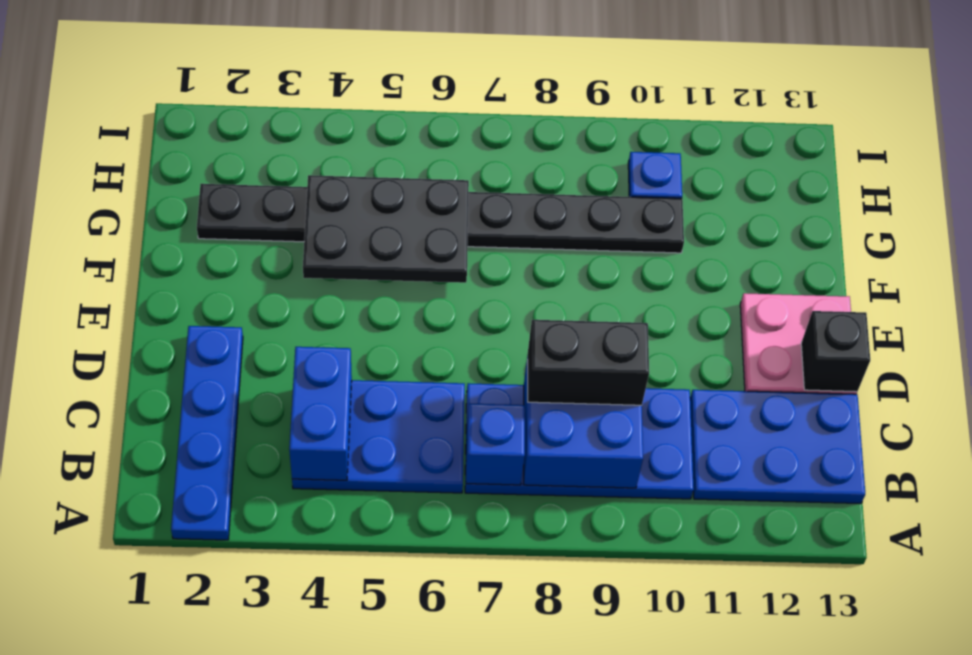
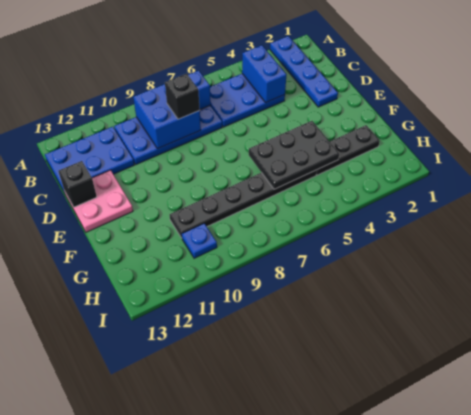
black brick C8:C9 level 3 -> black brick C8 level 3

